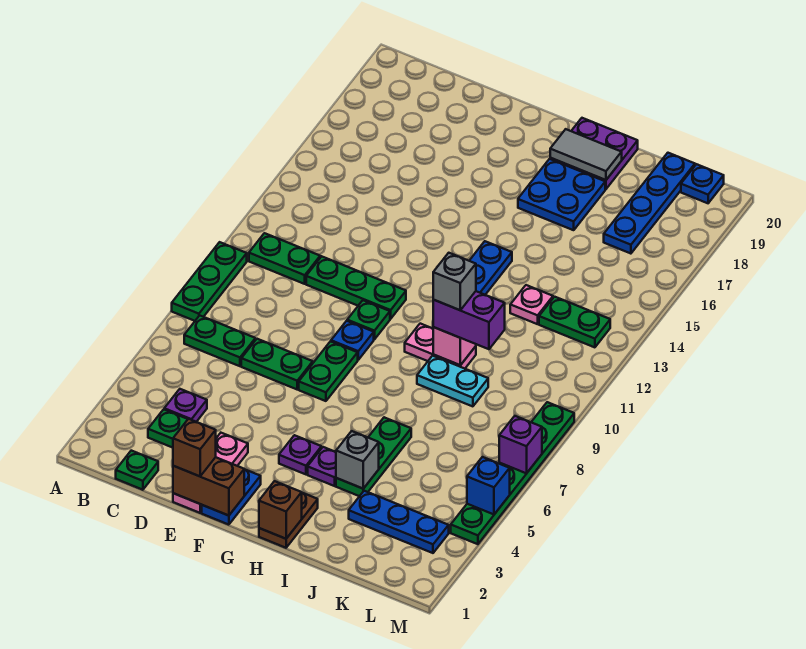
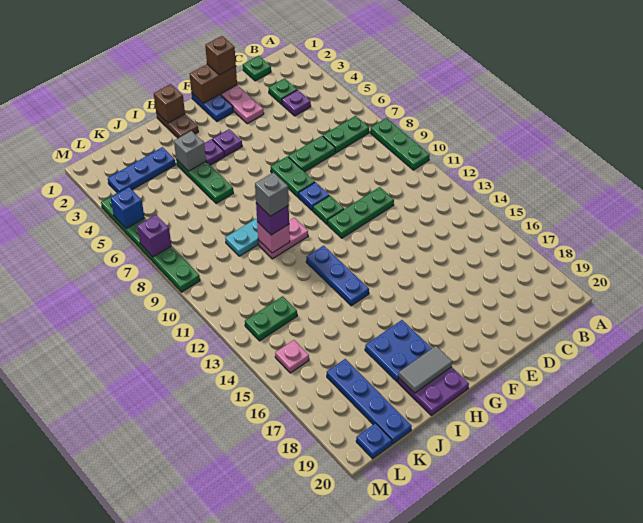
green plate B11:C11 level 1 -> none
purple brick I10:J10 level 3 -> purple brick I10 level 3
pink plate J13 level 1 -> pink plate L15 level 1

